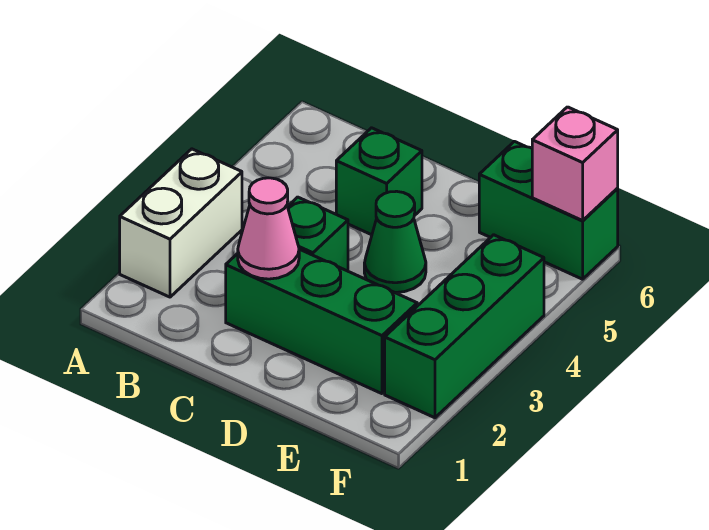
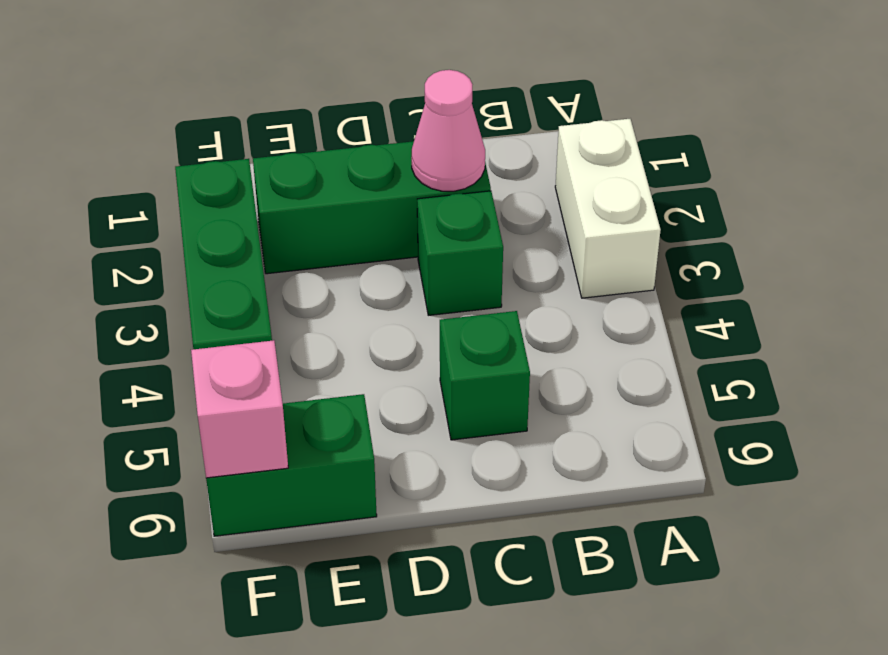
green cone D4 level 1 -> none

